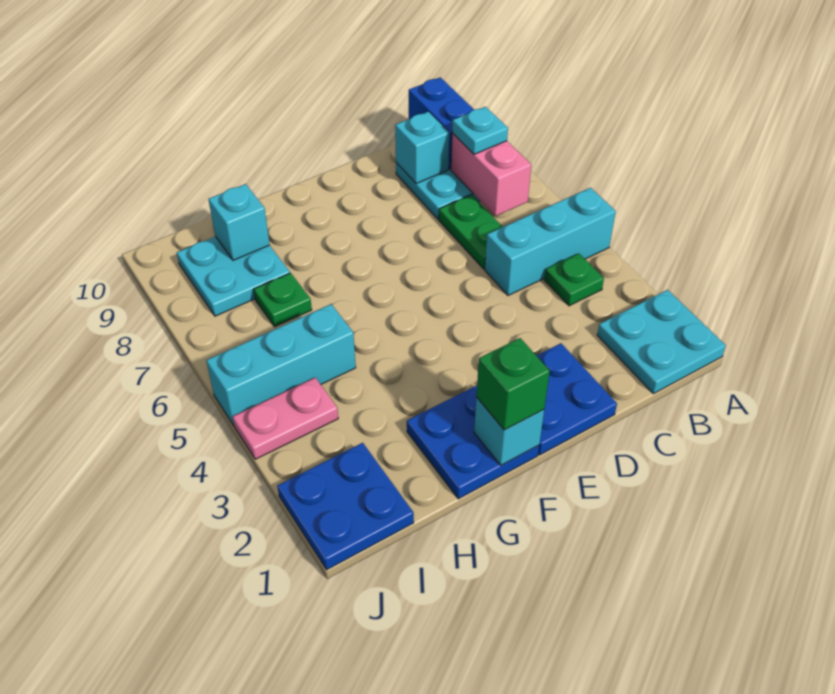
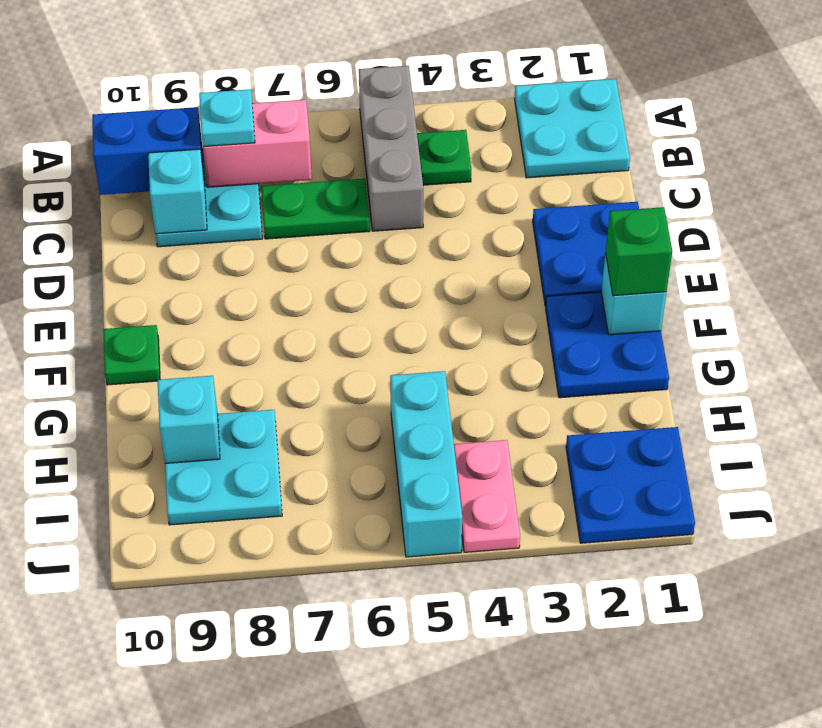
cyan brick A5:C5 level 1 -> grey brick A5:C5 level 1
green plate H7 level 1 -> green plate F10 level 1

